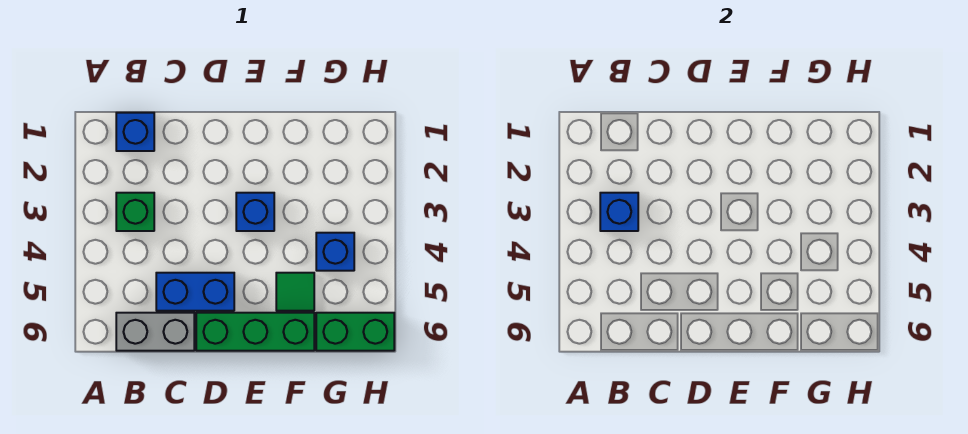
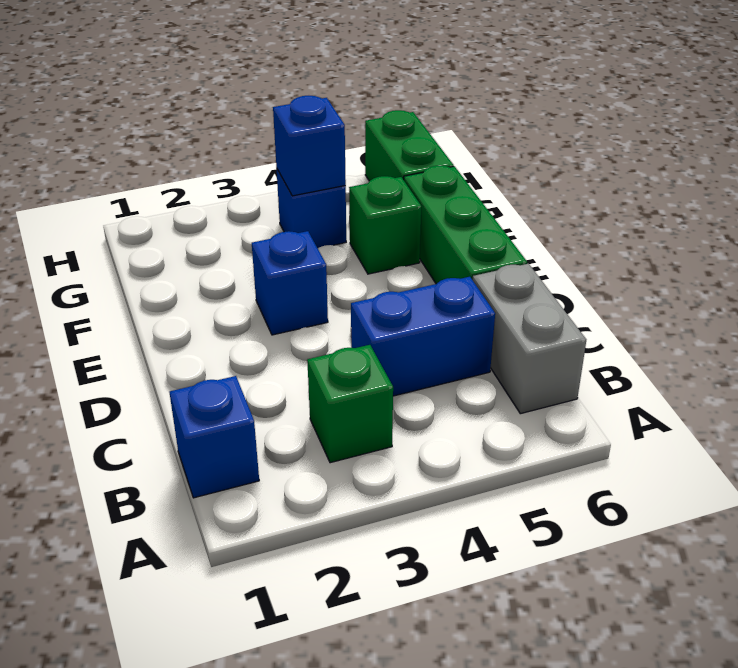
blue brick B3 level 2 -> blue brick G4 level 2
blue brick C5:D5 level 1 -> blue brick C4:C5 level 1
green tile F5 level 1 -> green brick F5 level 1

